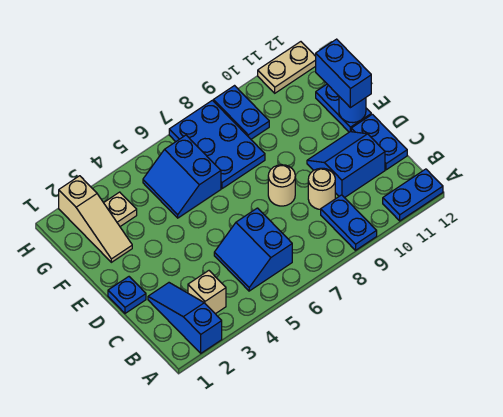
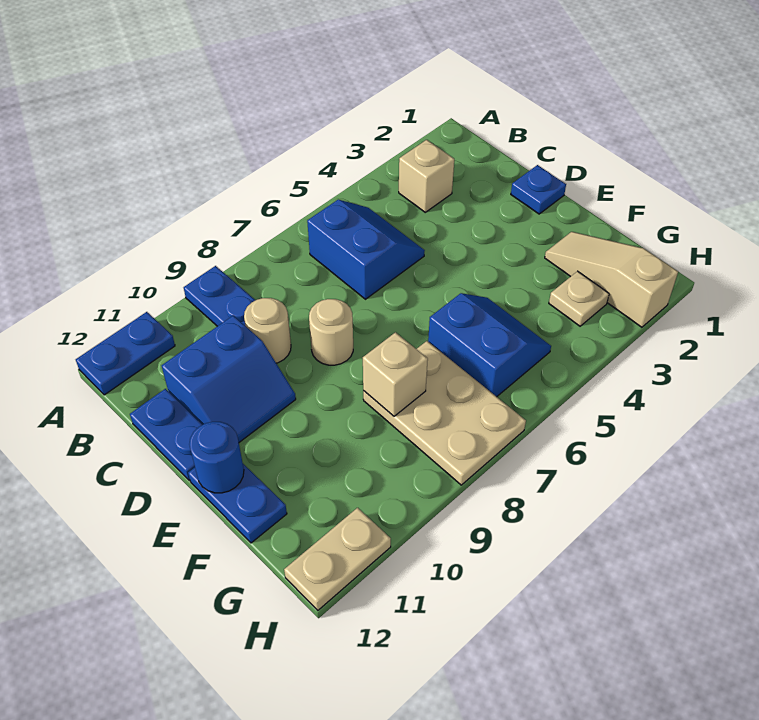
blue slope A2:C2 level 1 top A -> none
blue brick E12:F12 level 3 -> none
blue plate F7:H8 level 1 -> tan plate F7:H8 level 1
none -> tan brick F8 level 2
blue plate G9:H9 level 1 -> none

